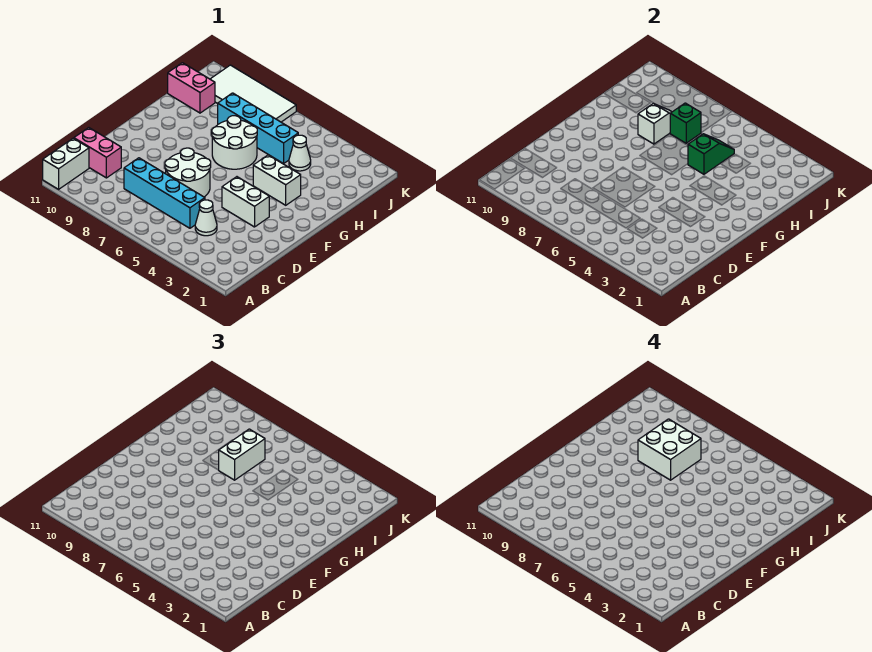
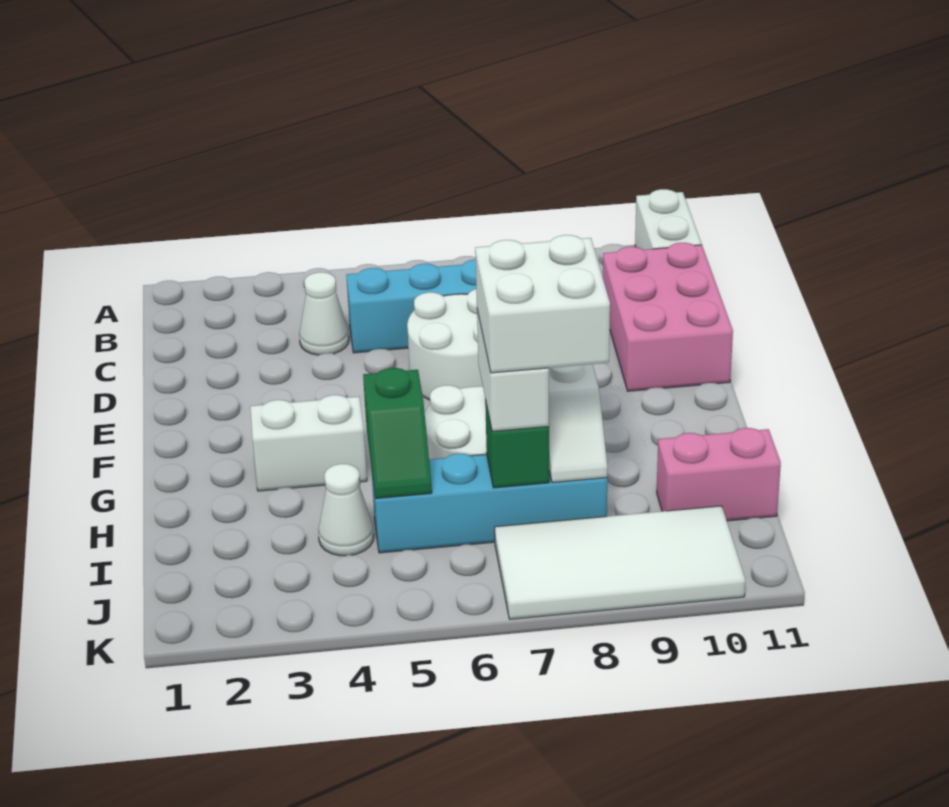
pink brick C10:C11 level 1 -> pink brick C10:E11 level 1
white brick E3:E4 level 1 -> none

